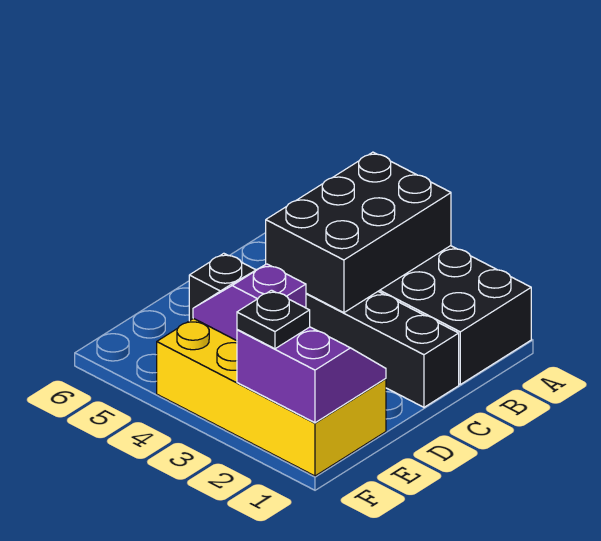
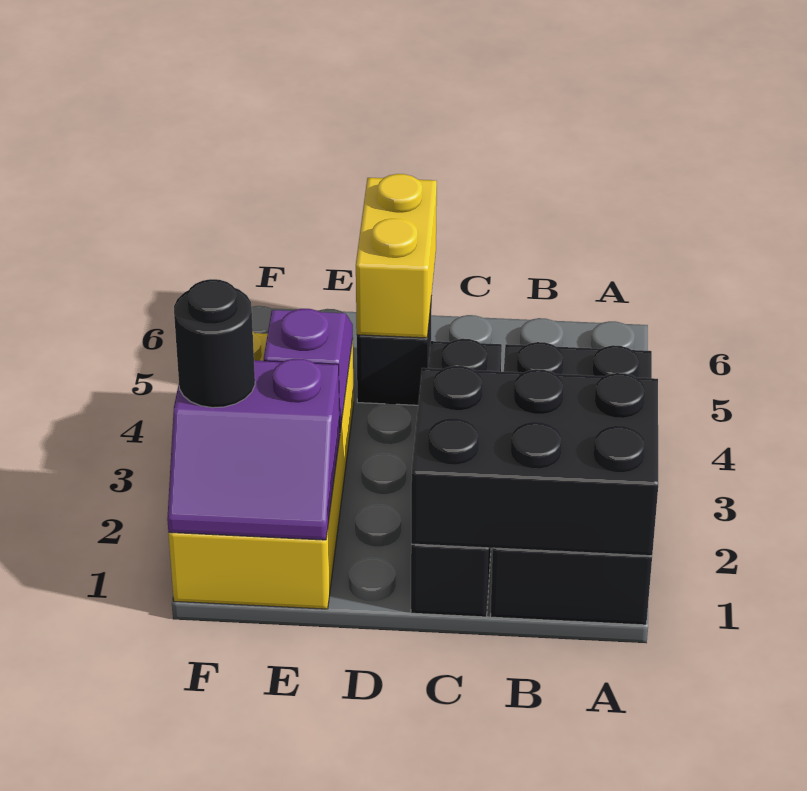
black brick A3:C4 level 2 -> black brick A1:C2 level 2
none -> yellow brick D5:D6 level 2
purple slope E1:F2 level 2 top F -> purple slope E1:F2 level 2 top 2
black plate F2 level 3 -> black round brick F2 level 3

